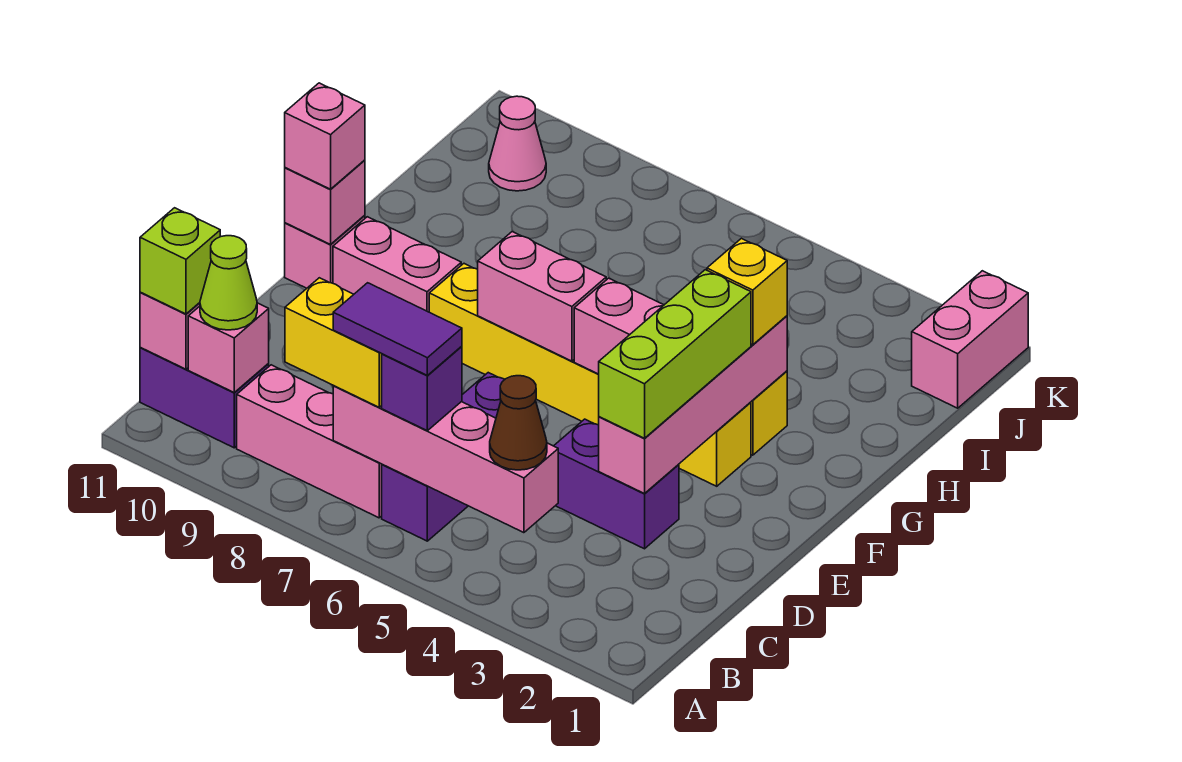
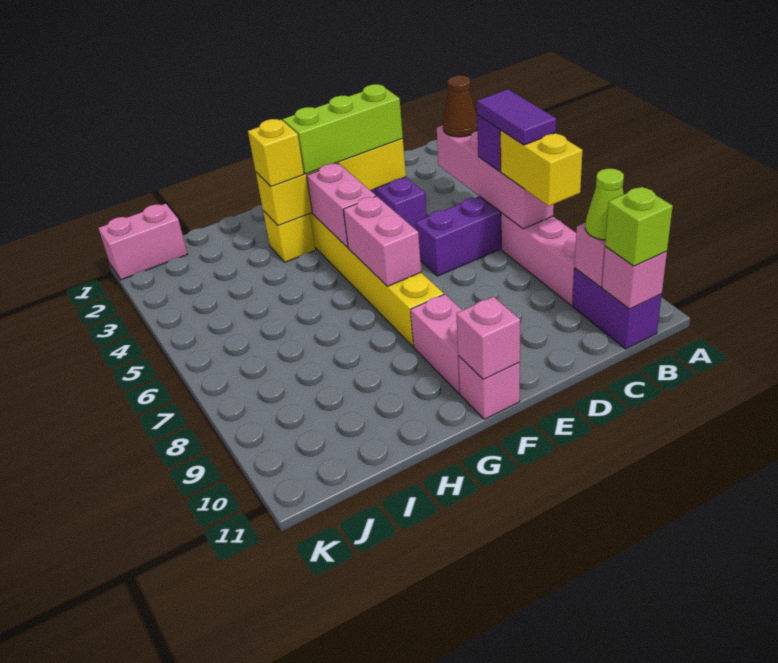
pink brick D3:G3 level 2 -> yellow brick D3:G3 level 2
pink brick F11 level 3 -> none
pink cone J10 level 1 -> none

